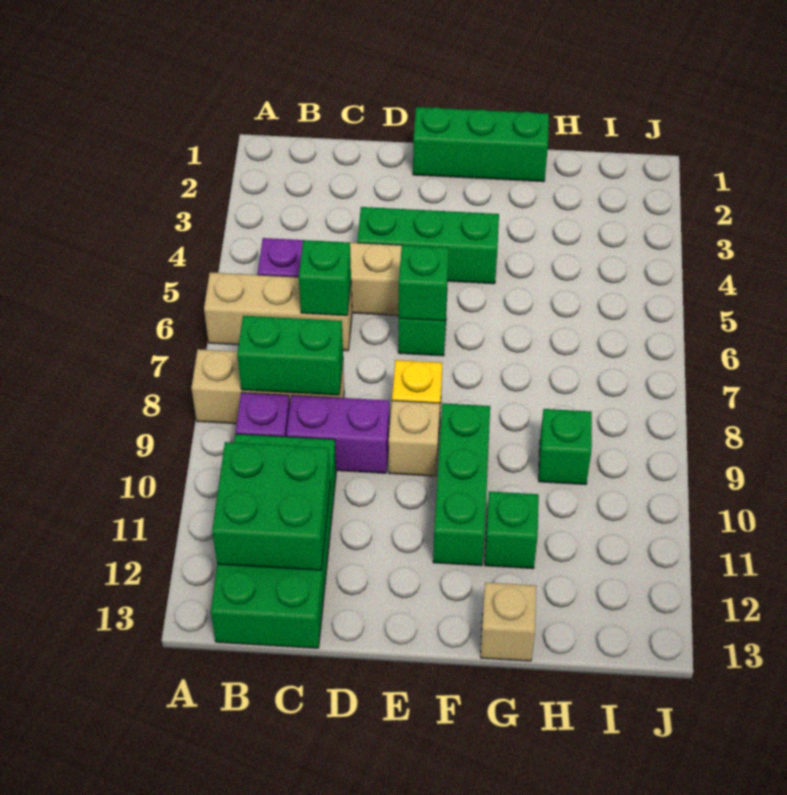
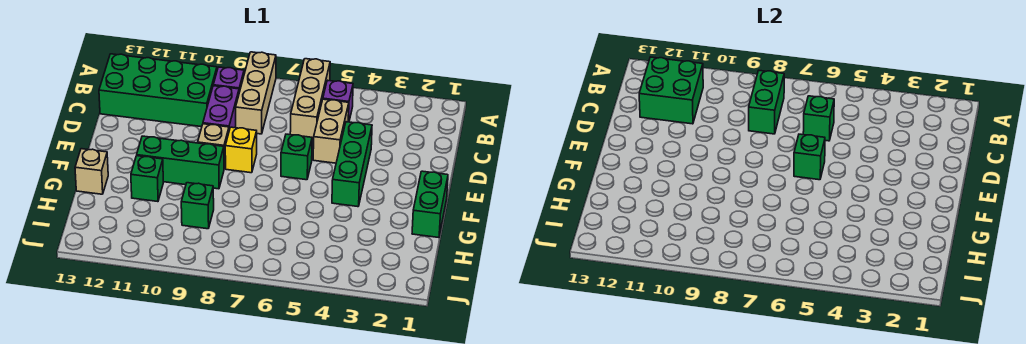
green brick E1:G1 level 1 -> green brick F1:G1 level 1

